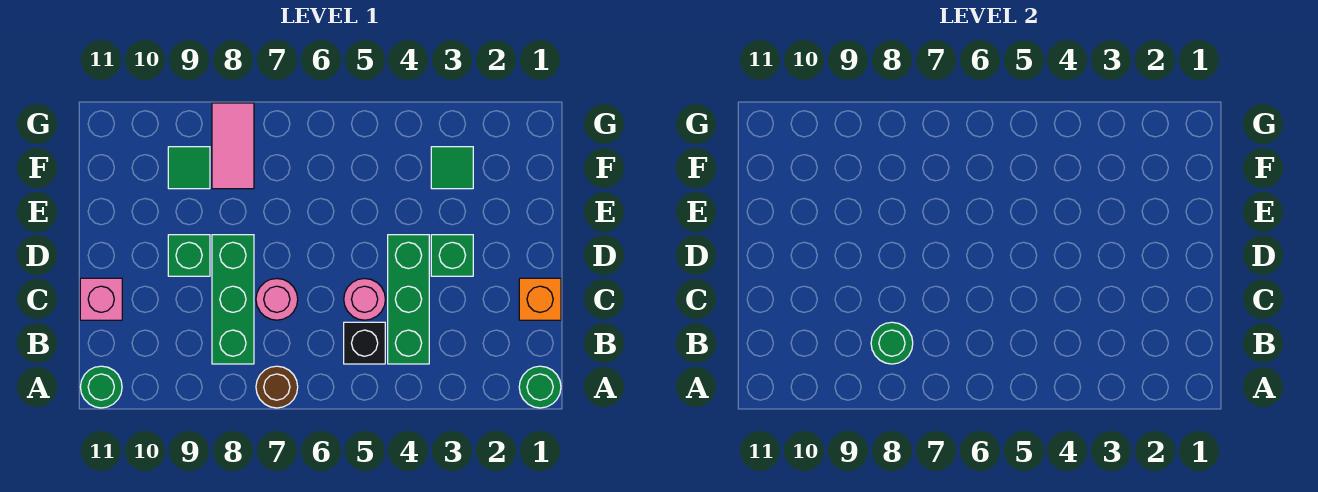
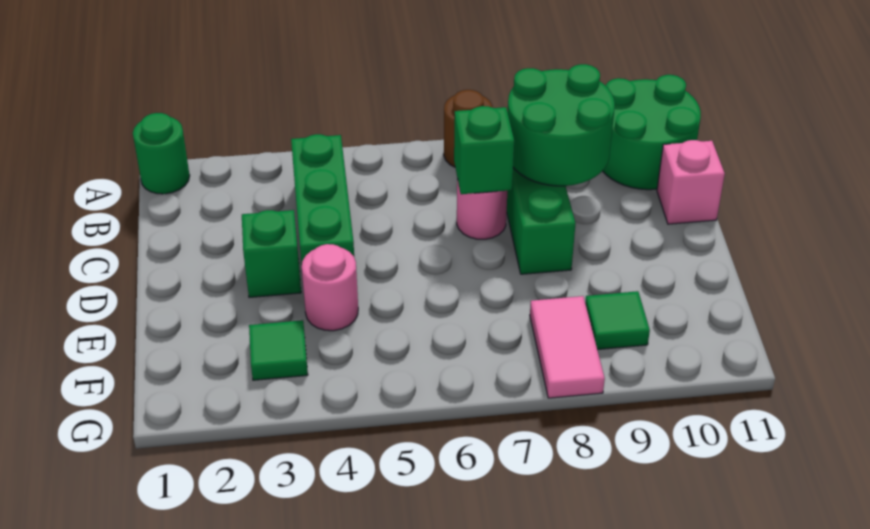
green round brick A11 level 1 -> green round brick A10:B11 level 1
black brick B5 level 1 -> none
green round brick B8 level 2 -> green round brick B8:C9 level 2
orange brick C1 level 1 -> none
pink round brick C5 level 1 -> pink round brick E4 level 1
green brick D9 level 1 -> green brick C7 level 2

